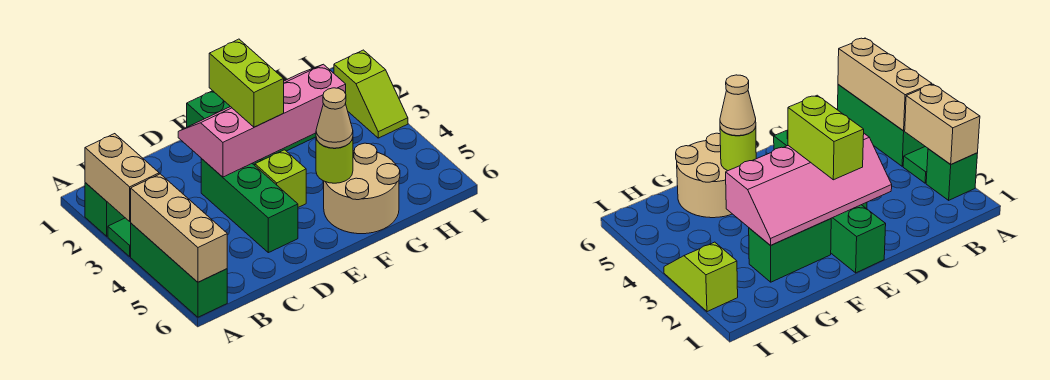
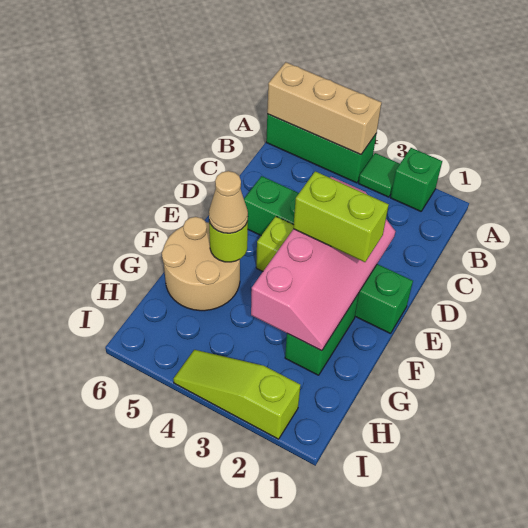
tan brick A2:A3 level 2 -> none
lime slope I2:I3 level 1 top 2 -> lime slope I2:I4 level 1 top 2

